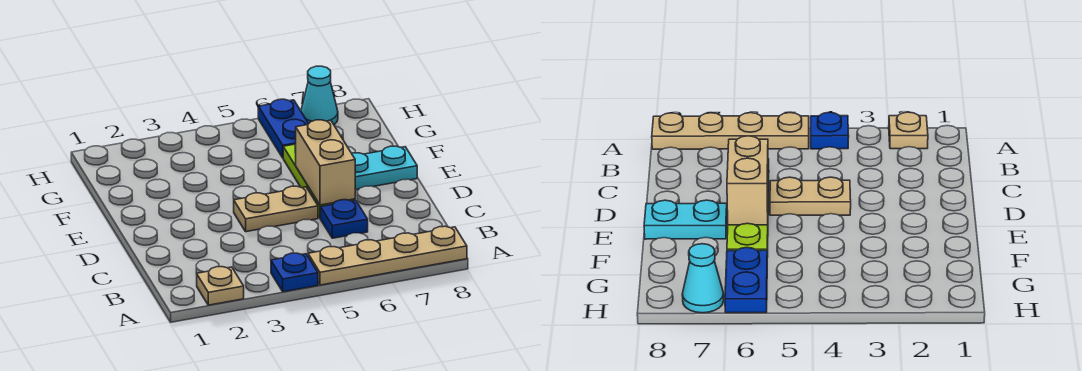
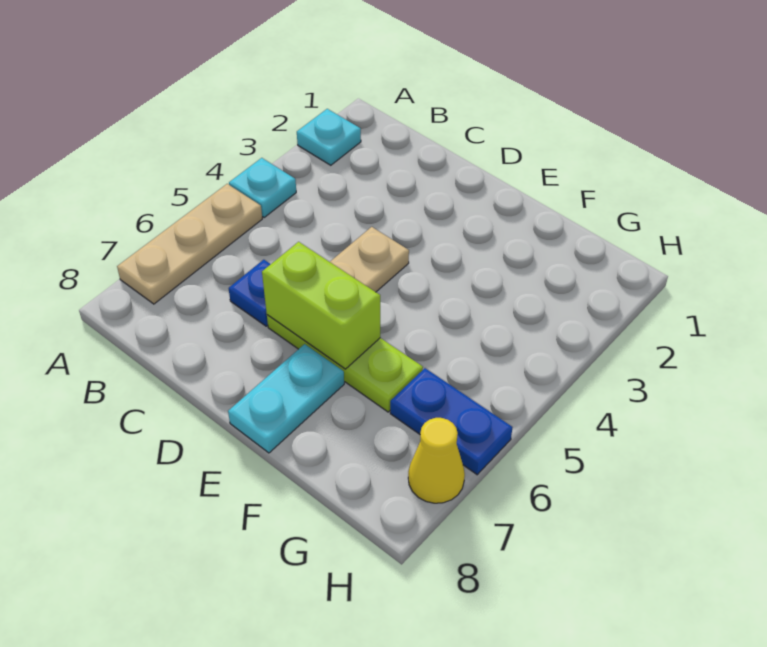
tan plate A2 level 1 -> cyan plate A2 level 1
blue plate A4 level 1 -> cyan plate A4 level 1
tan plate A5:A8 level 1 -> tan plate A5:A7 level 1
tan brick D6:E6 level 2 -> lime brick D6:E6 level 2
cyan cone H7 level 1 -> yellow cone H7 level 1

